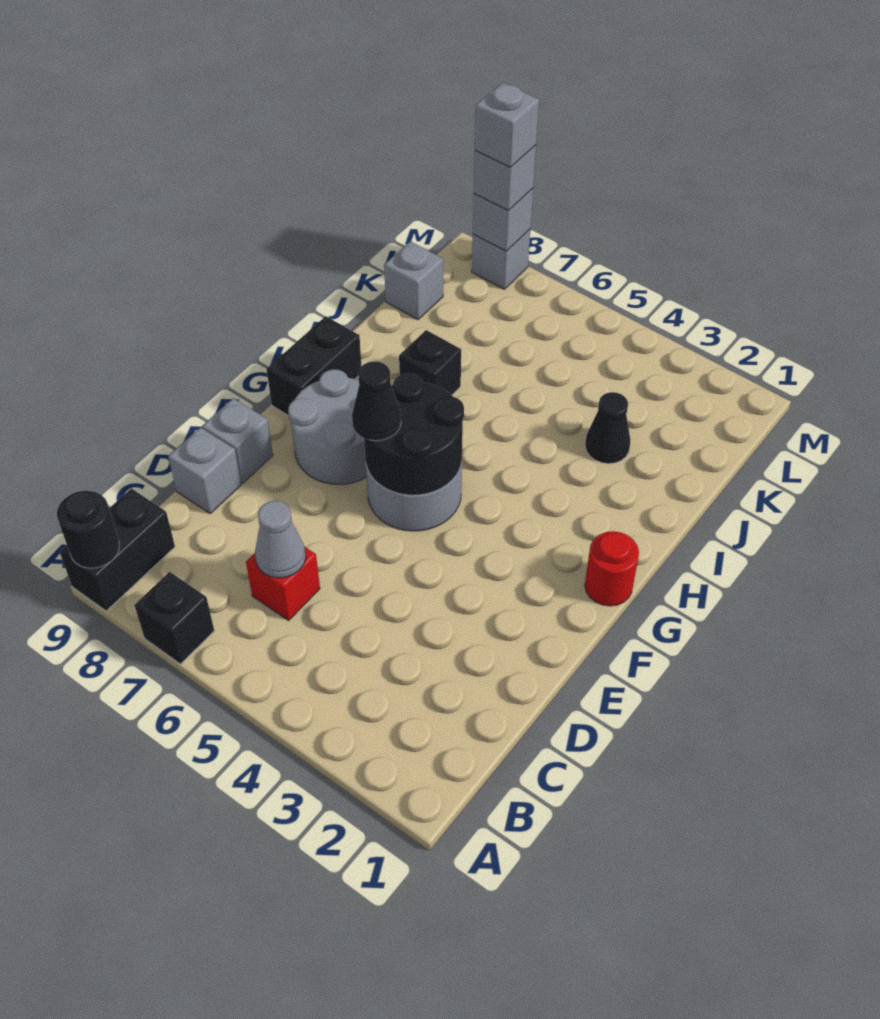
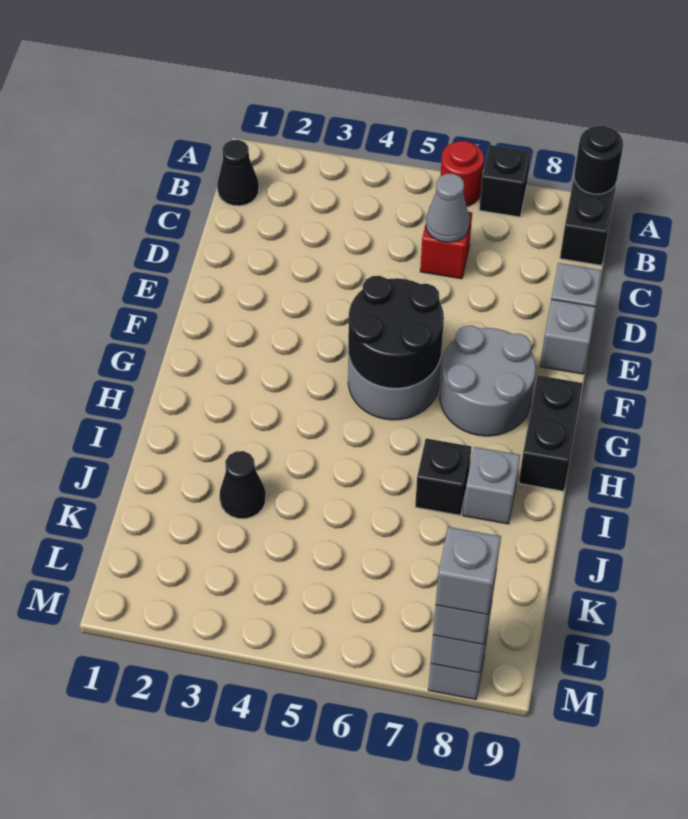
black cone F6 level 3 -> black cone B1 level 1
red round brick G1 level 1 -> red round brick A6 level 1
grey brick K9 level 1 -> grey brick I8 level 1

